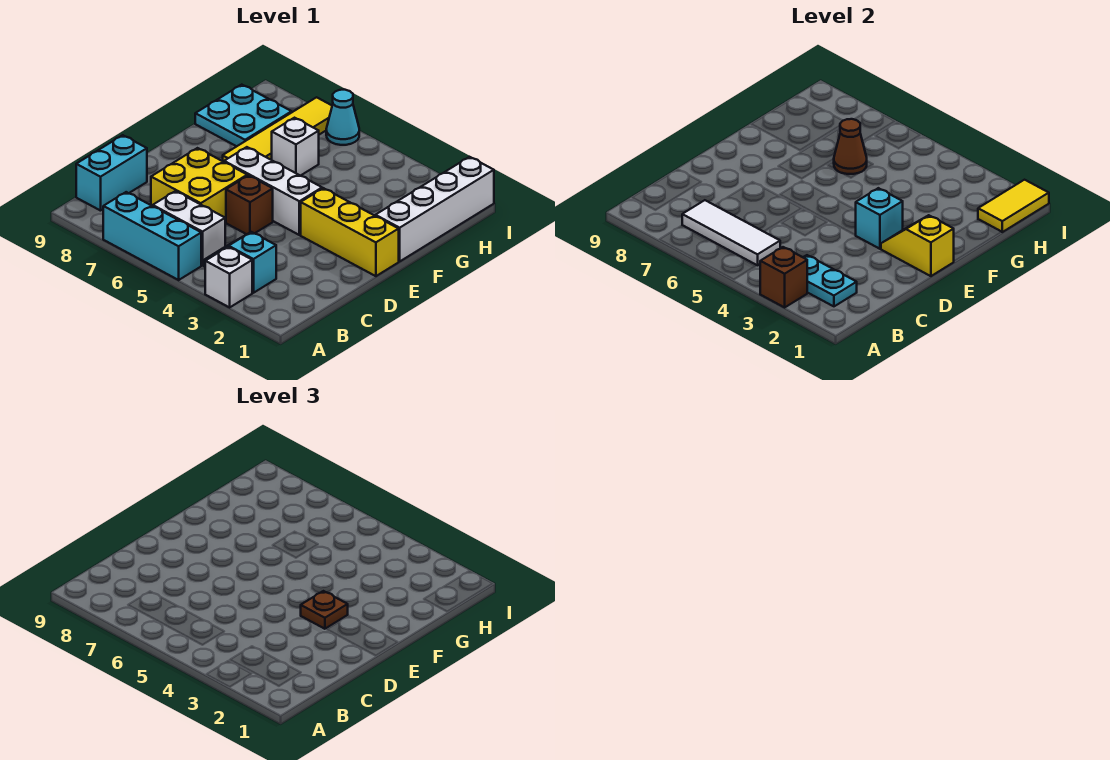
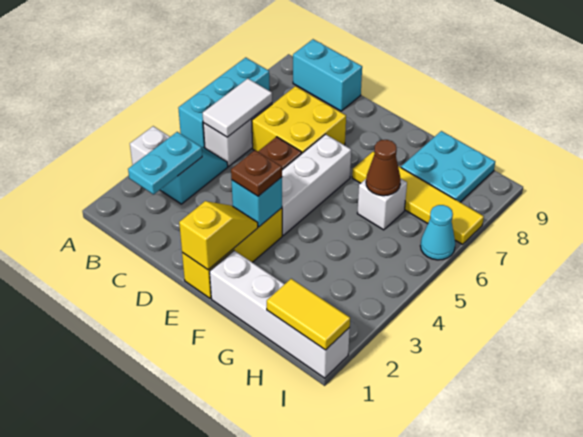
brown brick A3 level 2 -> none
white tile B5:B7 level 2 -> white tile B5:B6 level 2

